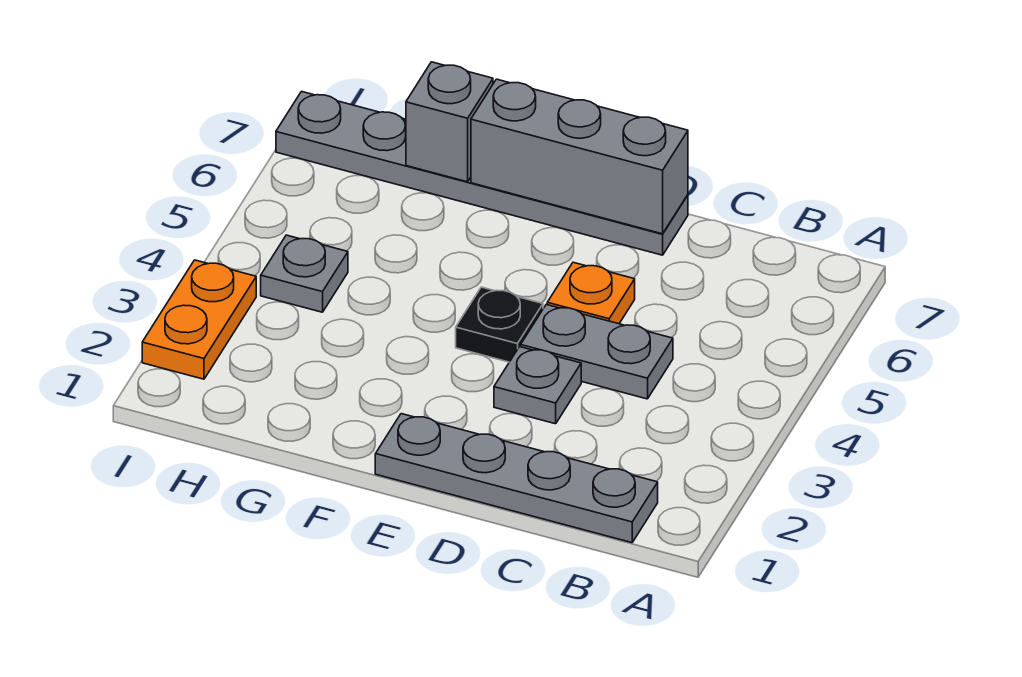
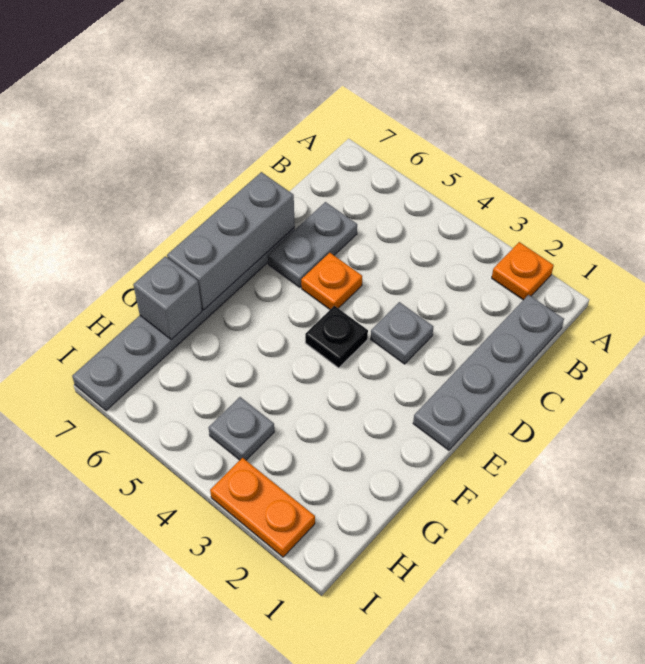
none -> orange plate A2 level 1
grey plate C4:D4 level 1 -> grey plate C6:D6 level 1

